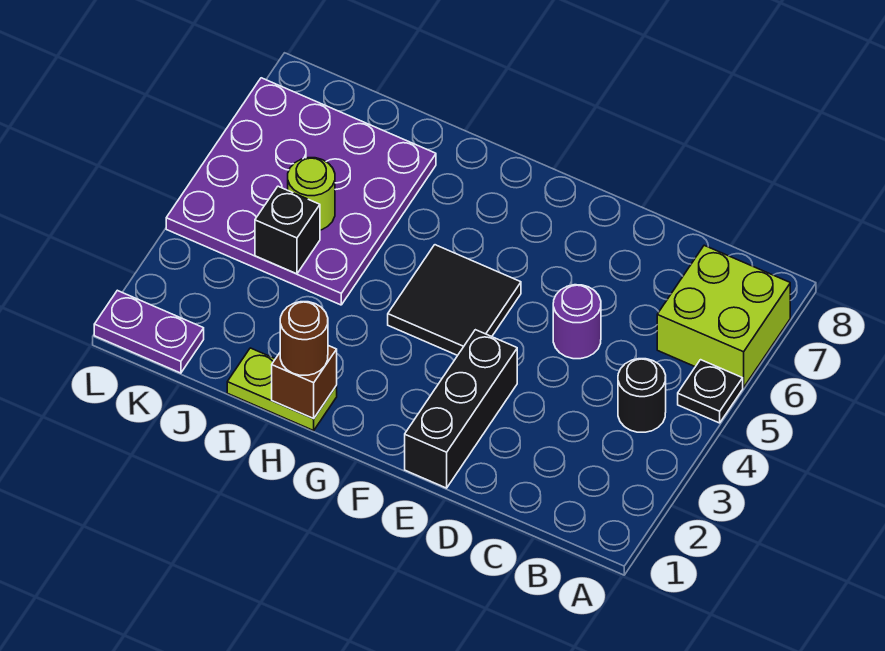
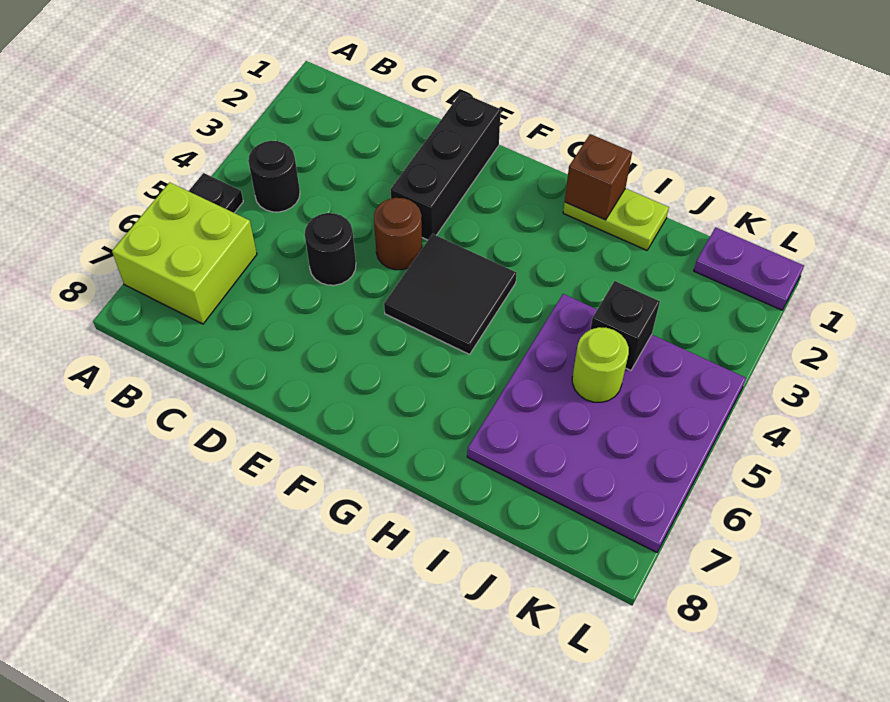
purple round brick D5 level 1 -> black round brick D5 level 1
brown round brick H1 level 3 -> brown round brick E4 level 1

